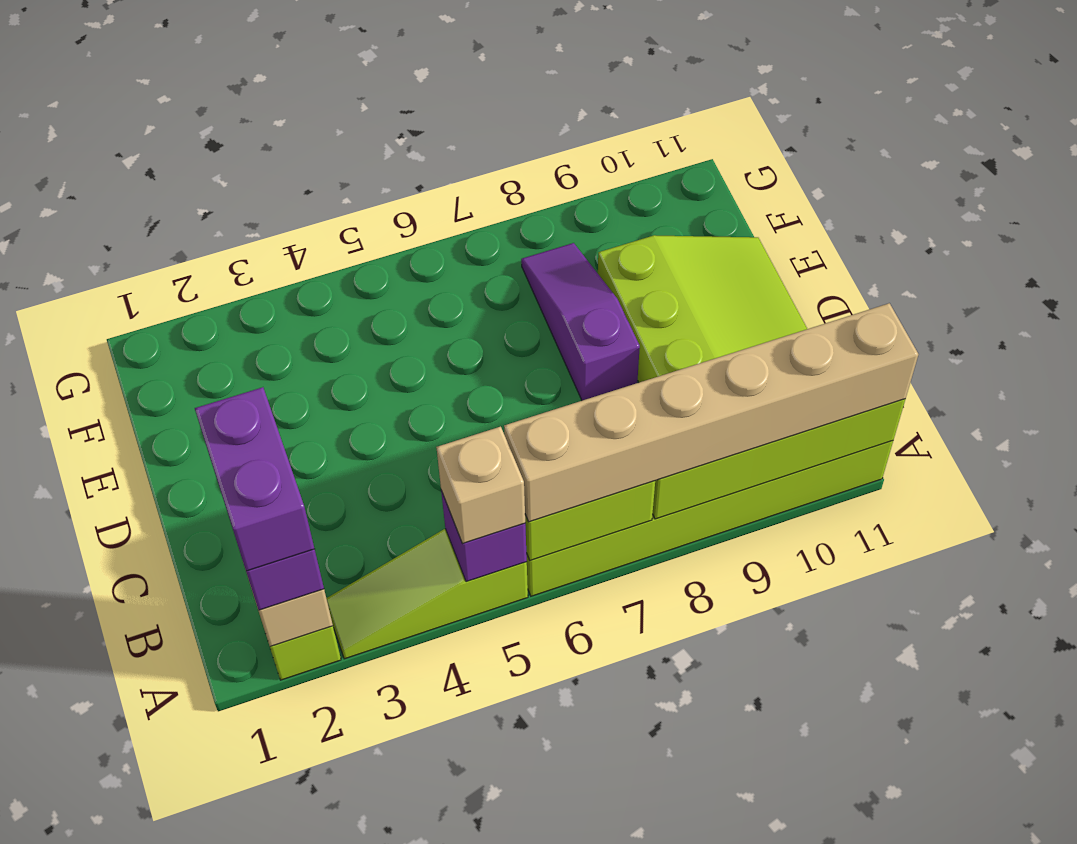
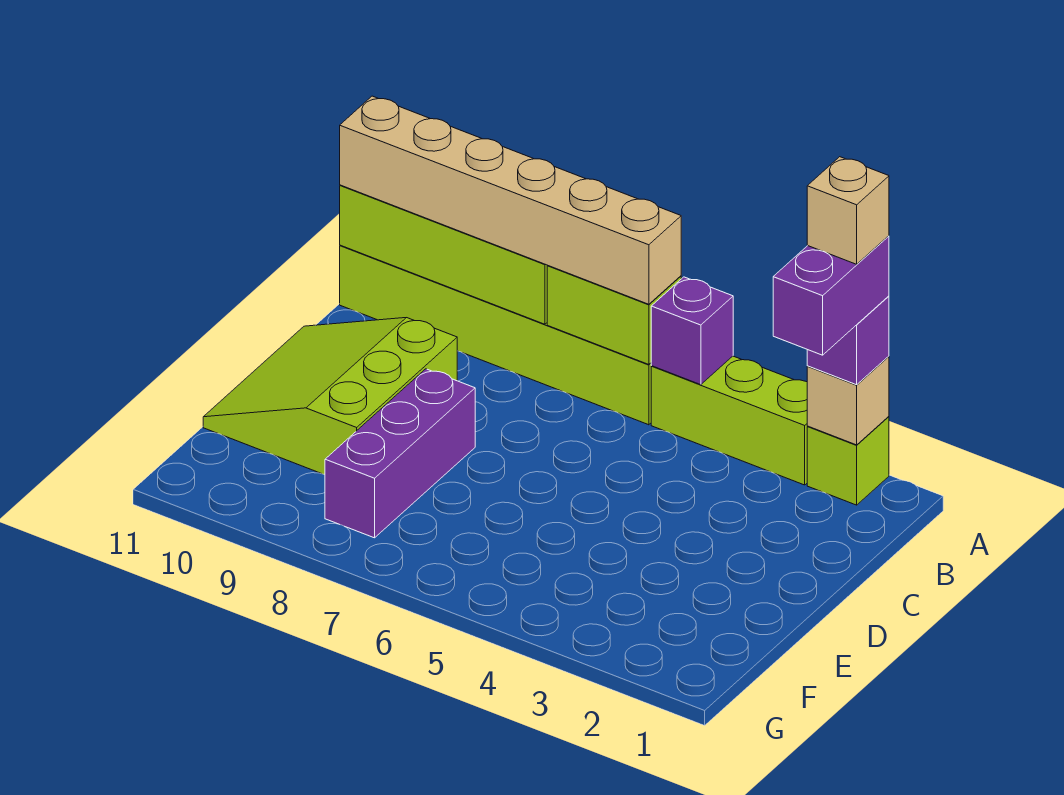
lime slope A3:A5 level 1 top 5 -> lime brick A3:A5 level 1
tan brick A5 level 3 -> tan brick A2 level 5
purple slope D8:F8 level 1 top D -> purple brick D8:F8 level 1

